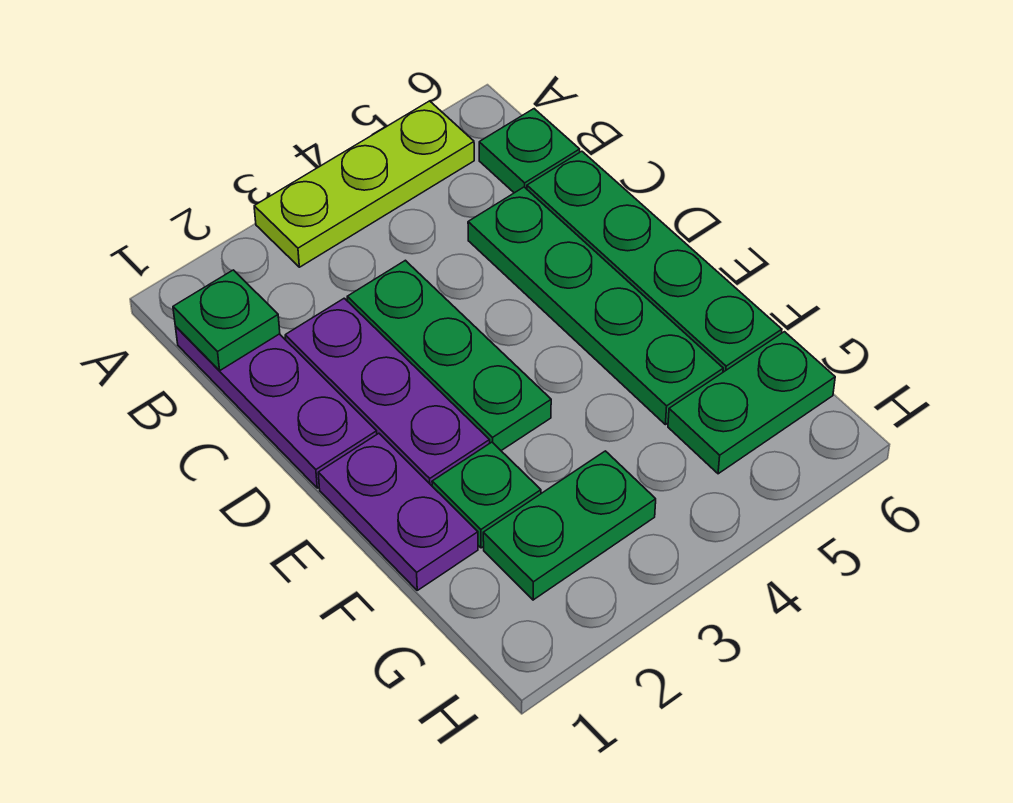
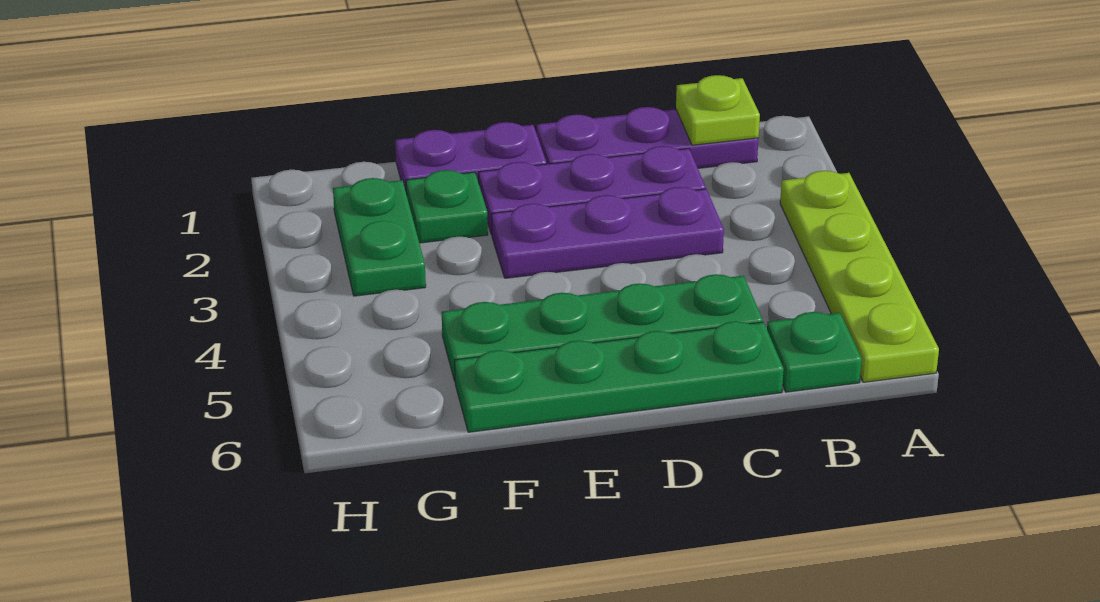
lime plate A3:A5 level 1 -> lime plate A3:A6 level 1
green plate B1 level 2 -> lime plate B1 level 2
green plate C3:E3 level 1 -> purple plate C3:E3 level 1
green plate G5:G6 level 1 -> none

